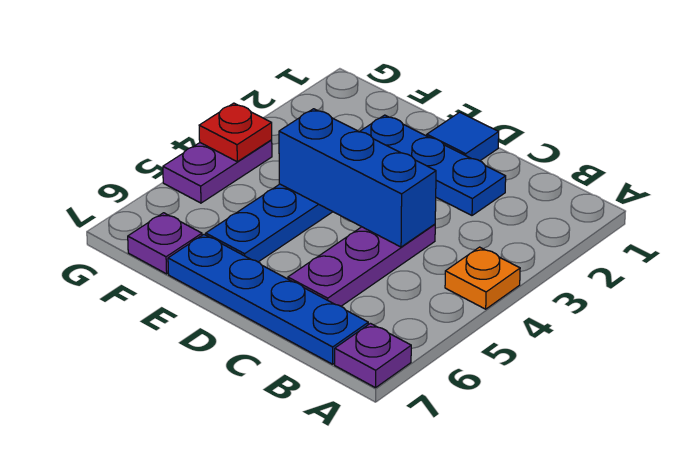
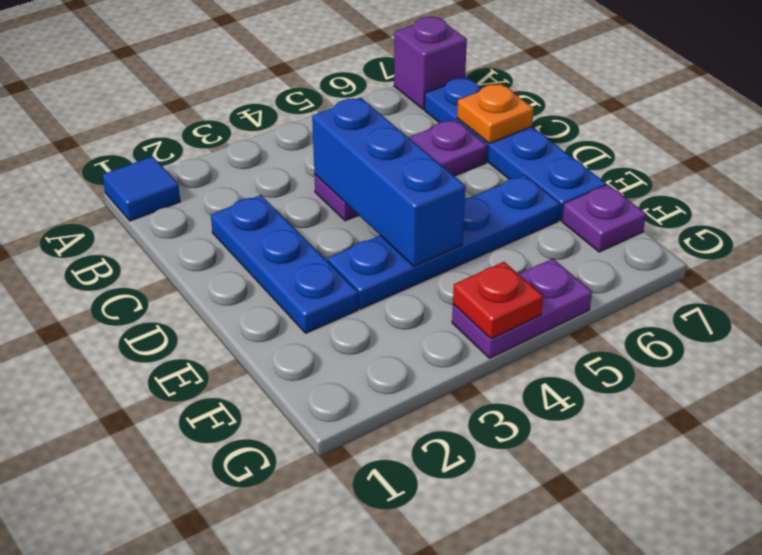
orange plate A4 level 1 -> orange plate C7 level 2
purple plate A7 level 1 -> purple brick A7 level 1
blue tile D1 level 1 -> blue tile A1 level 1

